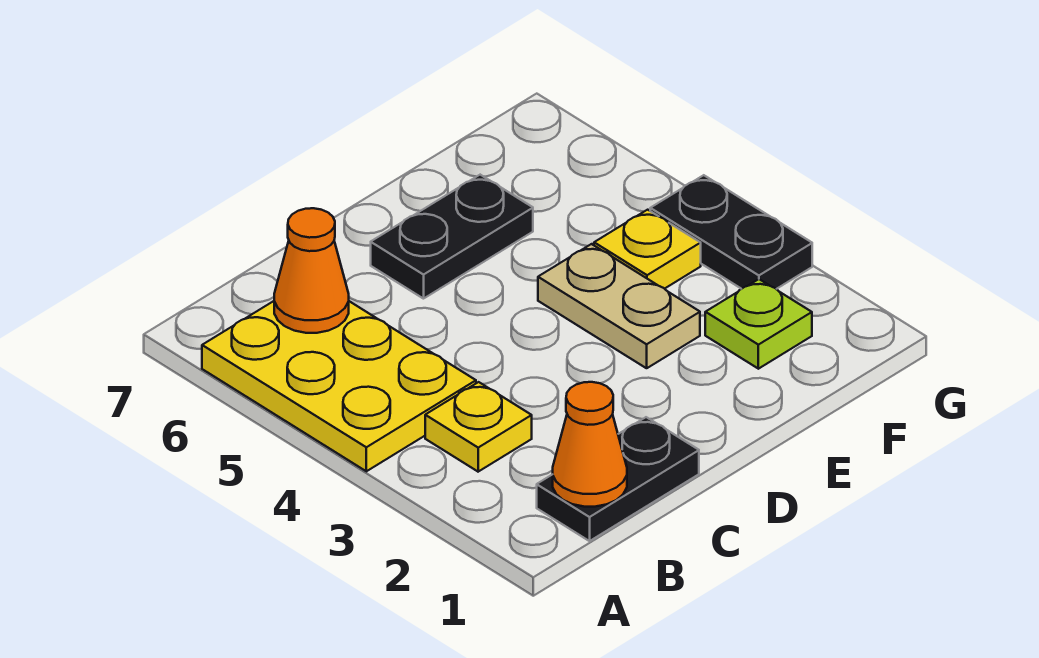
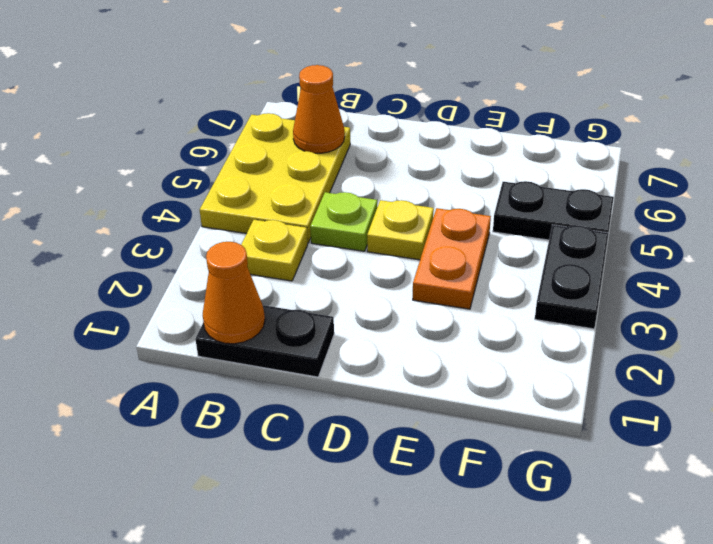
black plate D6:E6 level 1 -> black plate F5:G5 level 1
tan plate E3:E4 level 1 -> orange plate E3:E4 level 1
lime plate F2 level 1 -> lime plate C4 level 1
yellow plate F4 level 1 -> yellow plate D4 level 1

